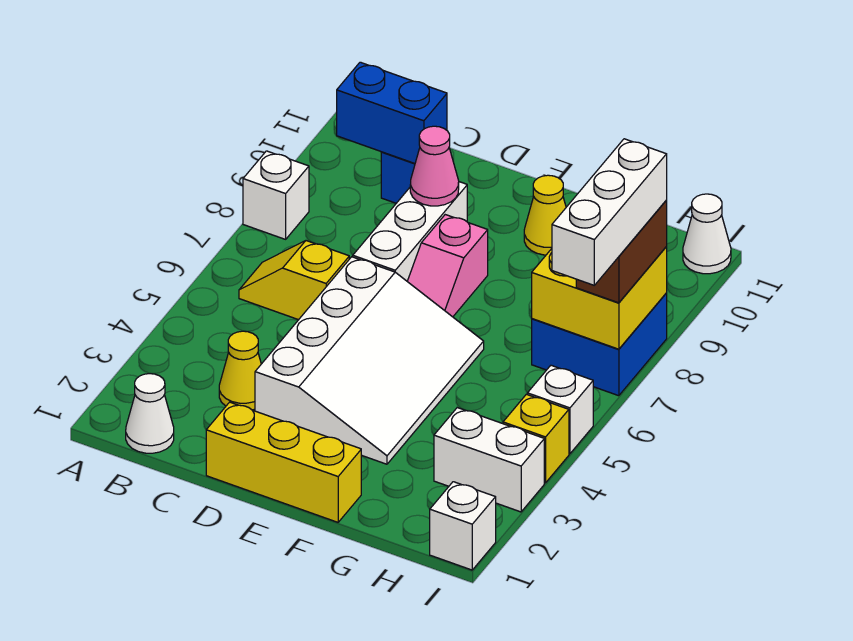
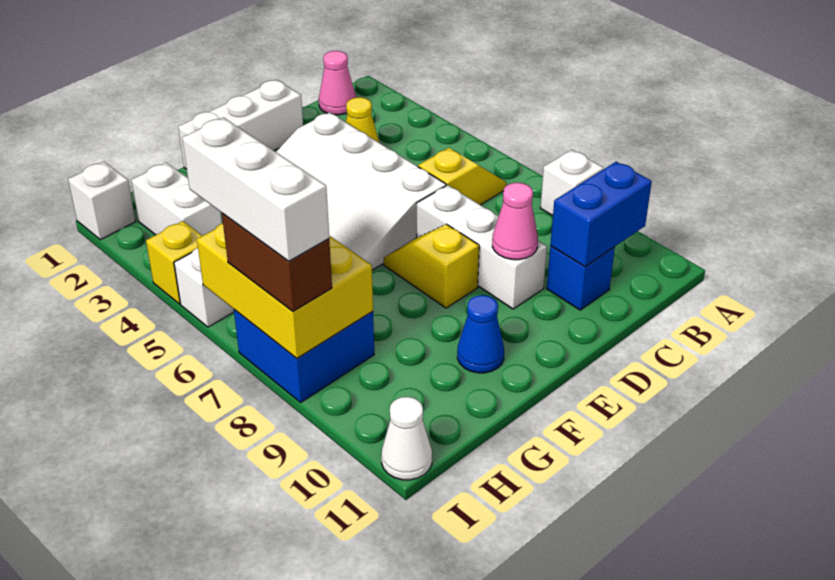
white cone B1 level 1 -> pink cone B1 level 1
yellow brick D1:F1 level 1 -> white brick D1:F1 level 1
pink slope E7:E8 level 1 top 8 -> yellow slope E7:E8 level 1 top 8
yellow cone F10 level 1 -> blue cone F10 level 1
white brick H3:I3 level 1 -> white brick H2:H3 level 1
yellow brick H7:I8 level 2 -> yellow brick H6:I8 level 2

